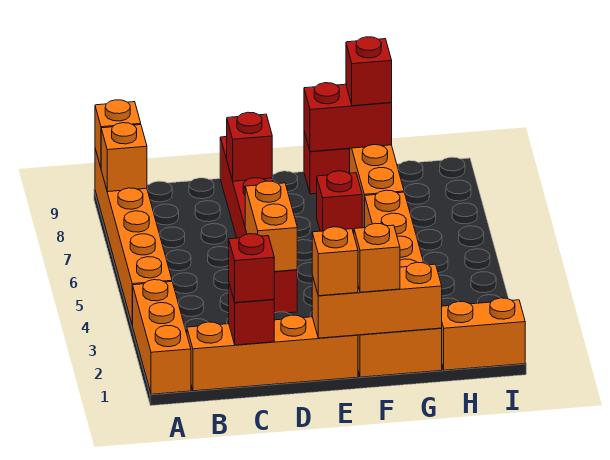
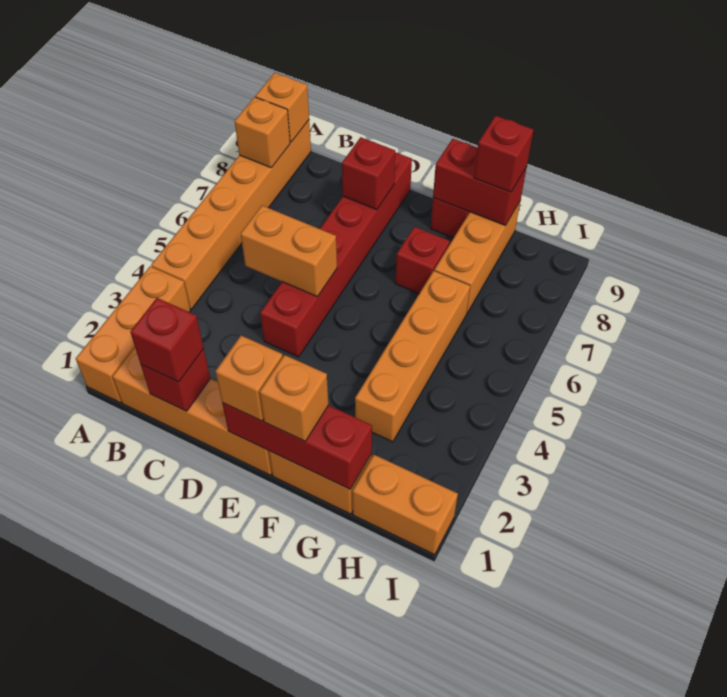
orange brick D4:D5 level 2 -> orange brick C5:D5 level 2
orange brick E1:G1 level 2 -> red brick E1:G1 level 2

